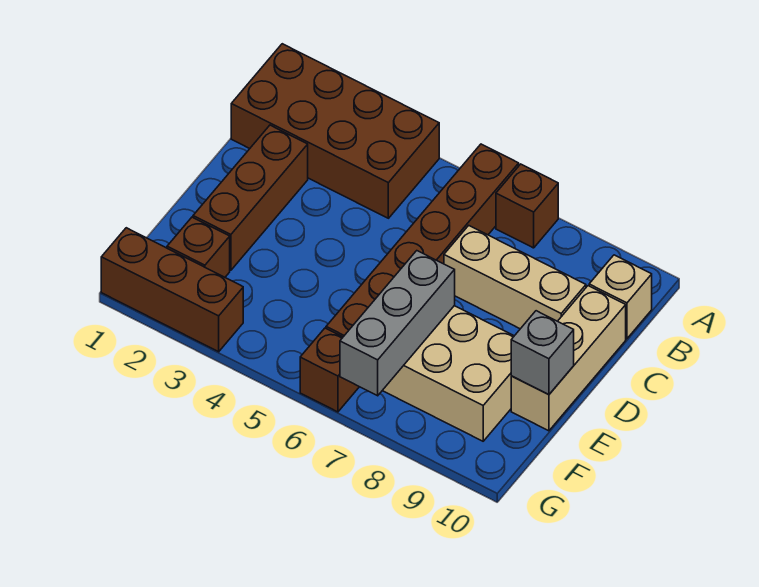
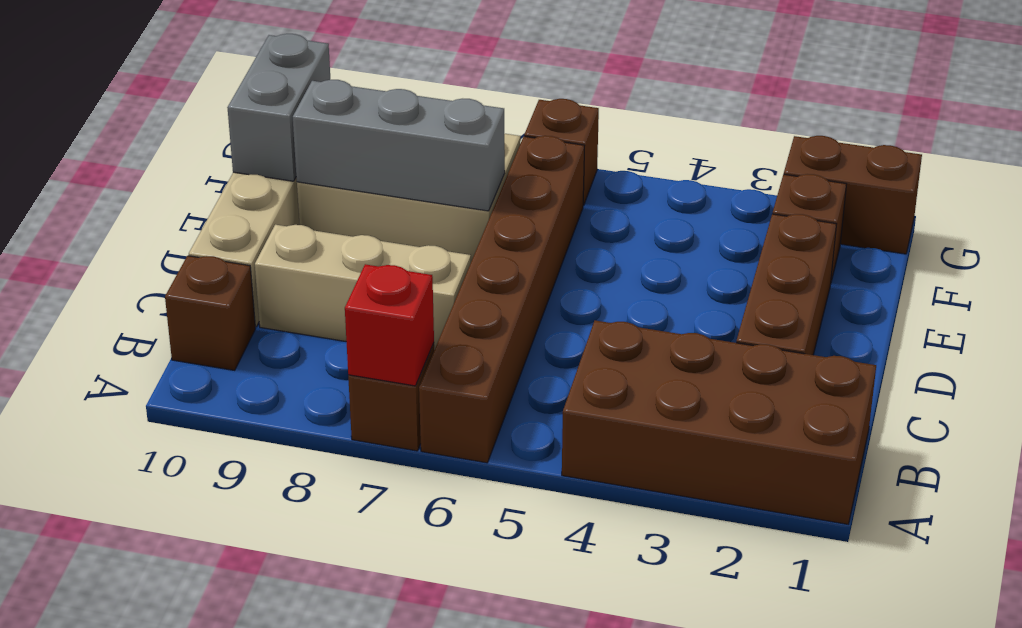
none -> red brick A7 level 2
tan brick B10 level 1 -> brown brick B10 level 1
grey brick E7:G7 level 2 -> grey brick E7:E9 level 2
grey brick E10 level 2 -> grey brick E10:F10 level 2
brown brick G1:G3 level 1 -> brown brick G1:G2 level 1

